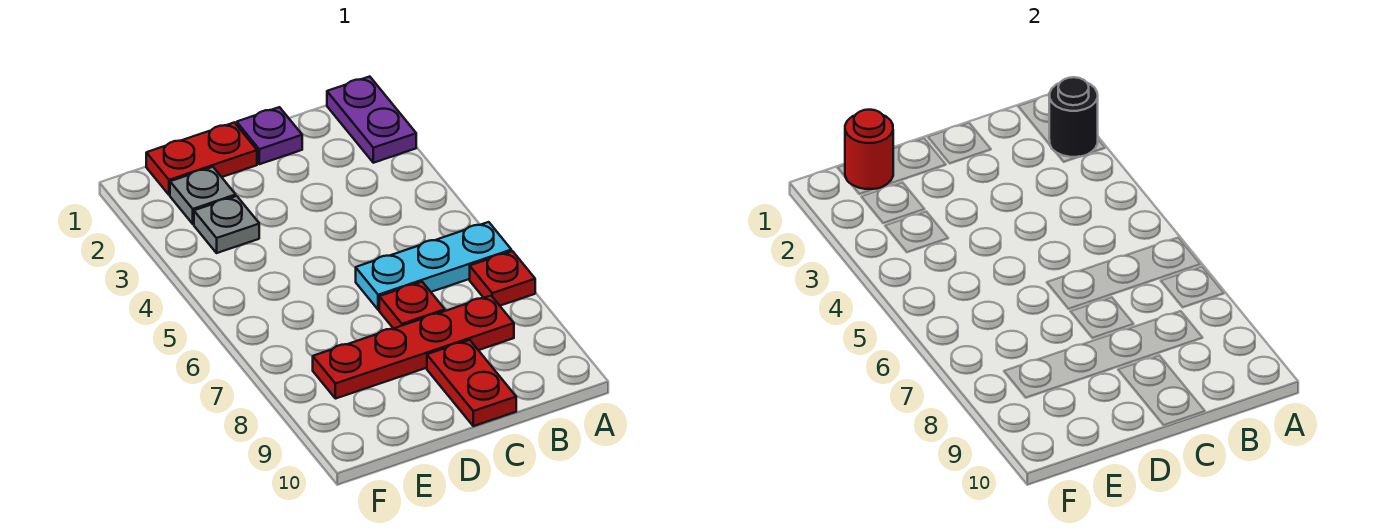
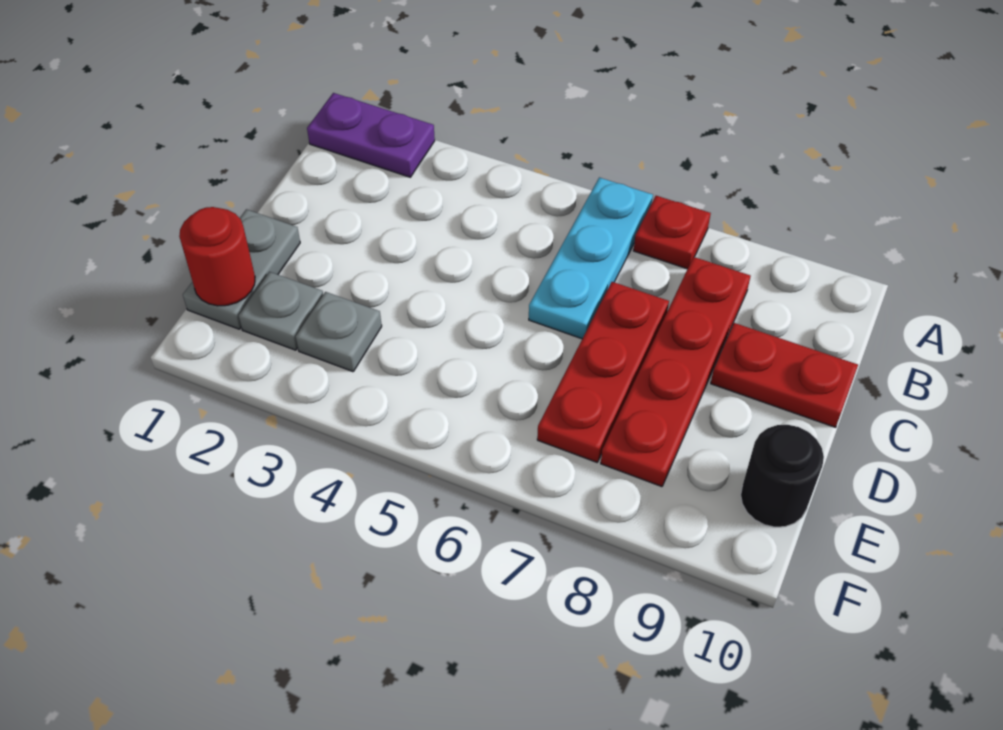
black round brick A2 level 2 -> black round brick E10 level 1
purple plate C1 level 1 -> none
red plate C7 level 1 -> red plate C7:E7 level 1
red plate D1:E1 level 1 -> grey plate D1:E1 level 1

